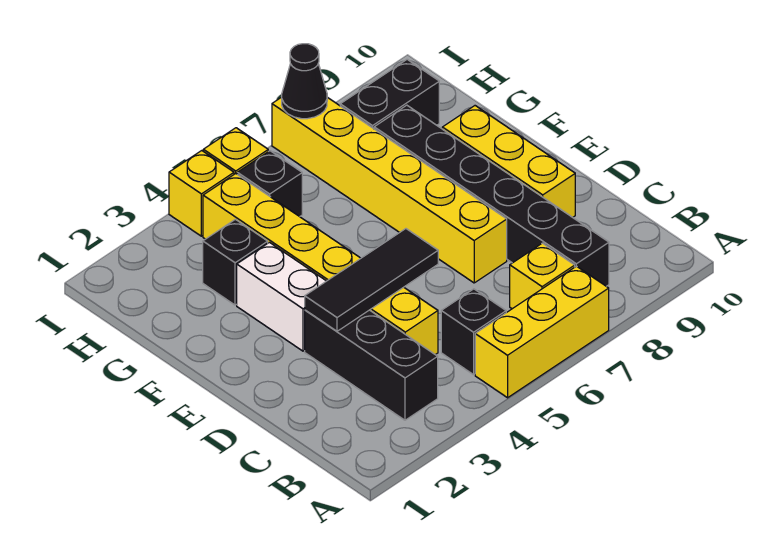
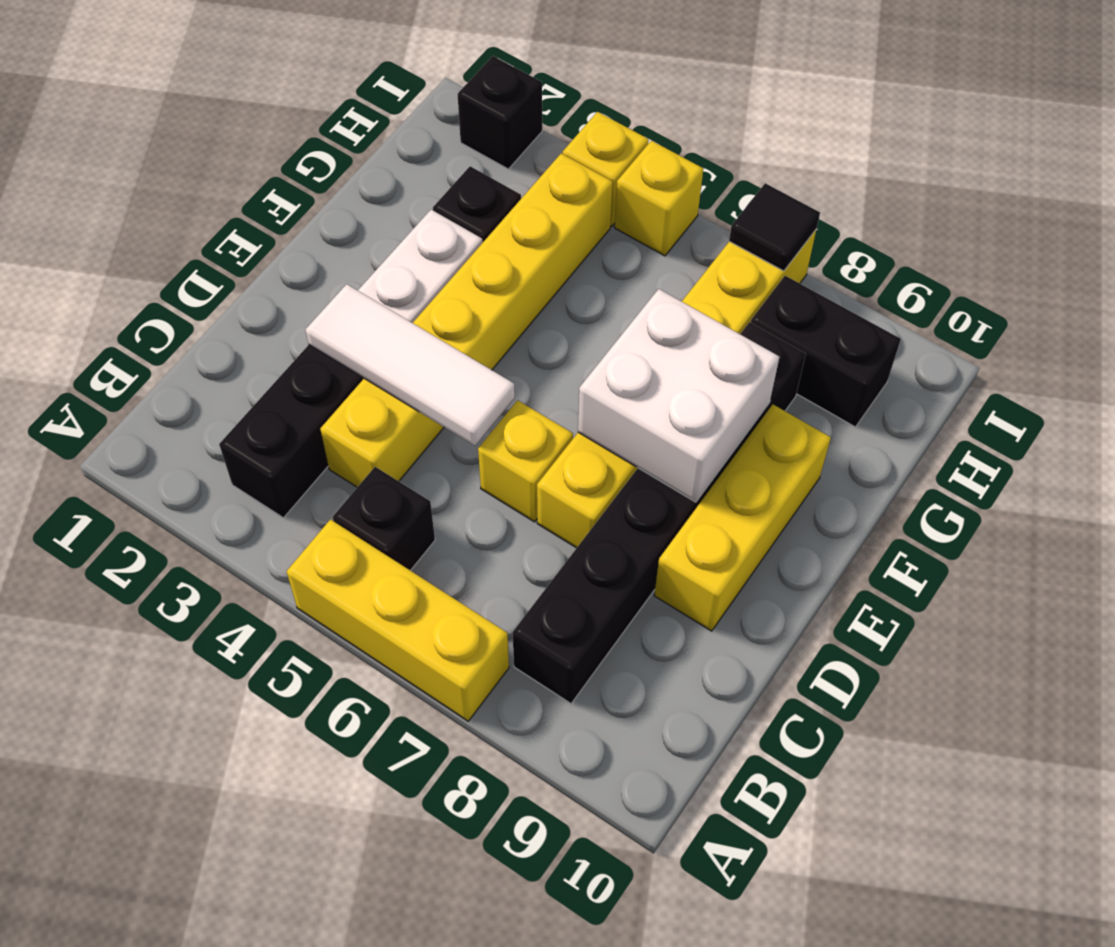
yellow brick B7 level 1 -> yellow brick D6 level 1
black tile D3:D5 level 2 -> white tile D3:D5 level 2
none -> white brick E7:F8 level 2
black brick H5 level 1 -> black brick I2 level 1
black cone I7 level 2 -> black tile I7 level 2

